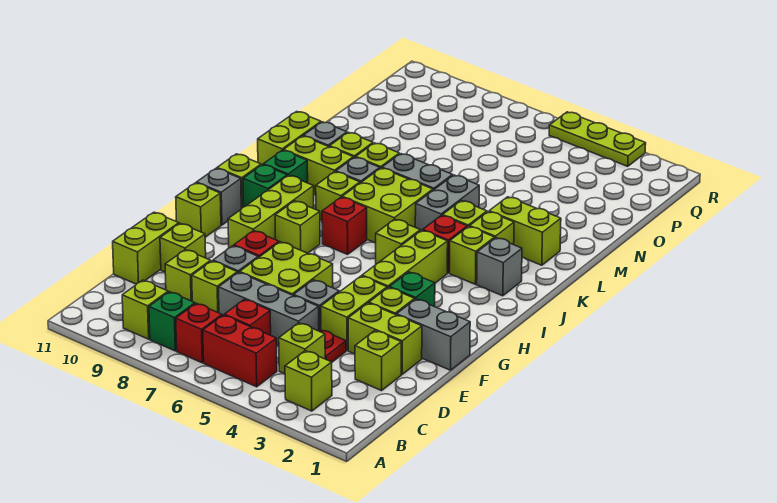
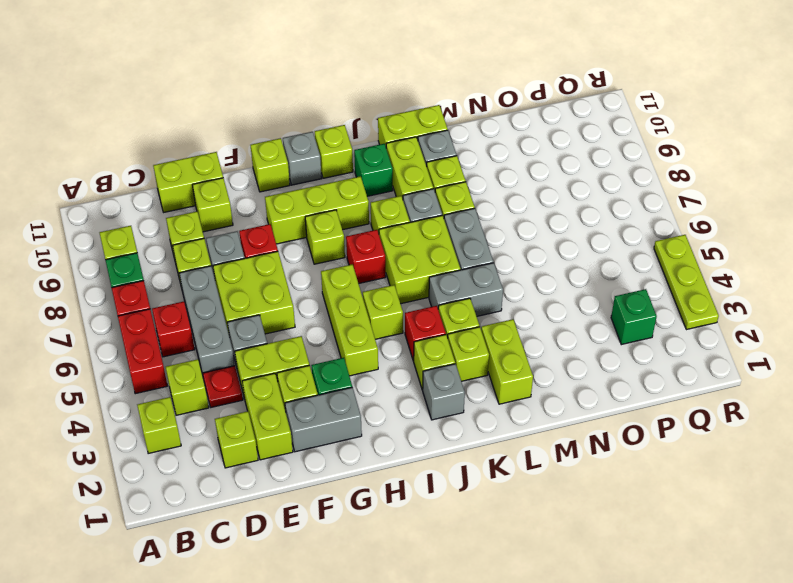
grey brick F1:F2 level 1 -> grey brick F2:G2 level 1
lime brick G4:I4 level 1 -> lime brick H4:H6 level 1
green brick I10 level 1 -> green brick P3 level 1

